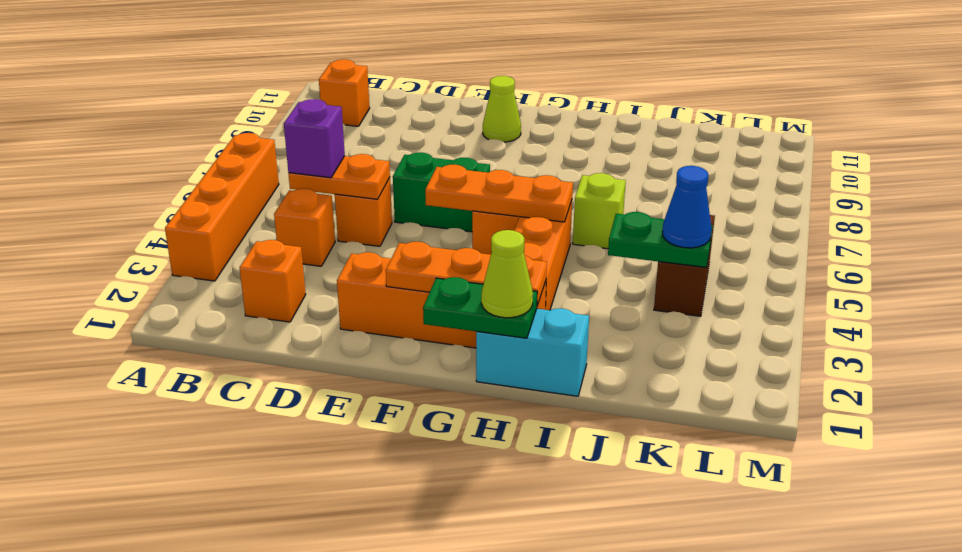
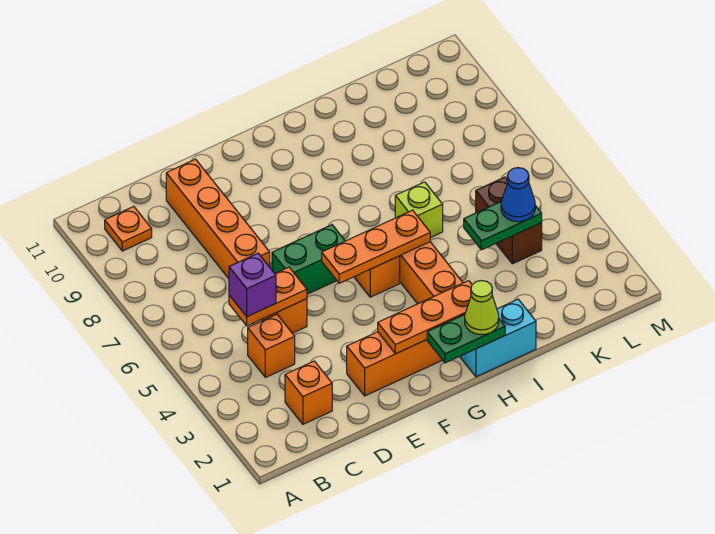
orange brick A3:A6 level 1 -> orange brick D7:D10 level 1
orange brick B10 level 1 -> orange plate B10 level 1
lime cone F10 level 1 -> none

